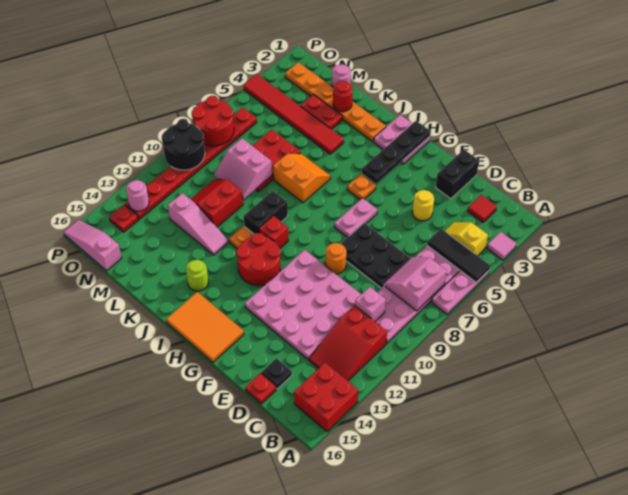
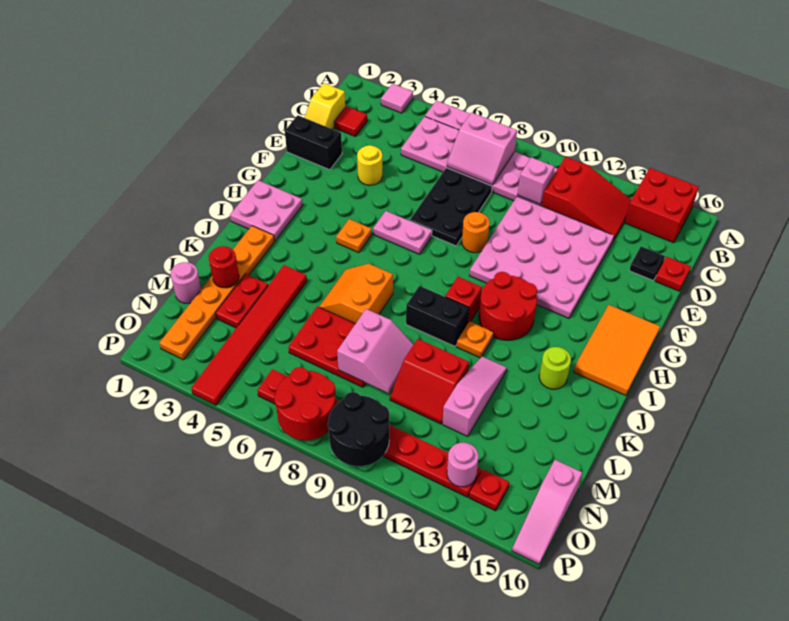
black tile A5:C5 level 2 -> none
yellow slope B4:C4 level 1 top B -> yellow slope C1:D1 level 1 top C
black plate H1:H4 level 2 -> none

